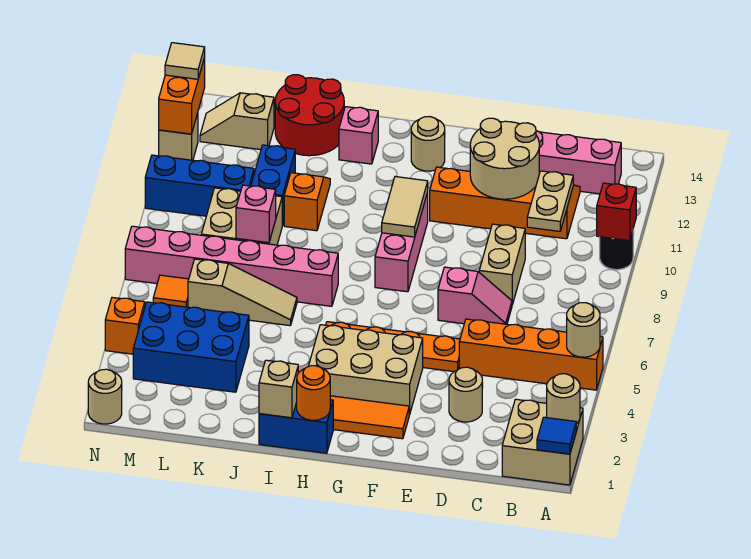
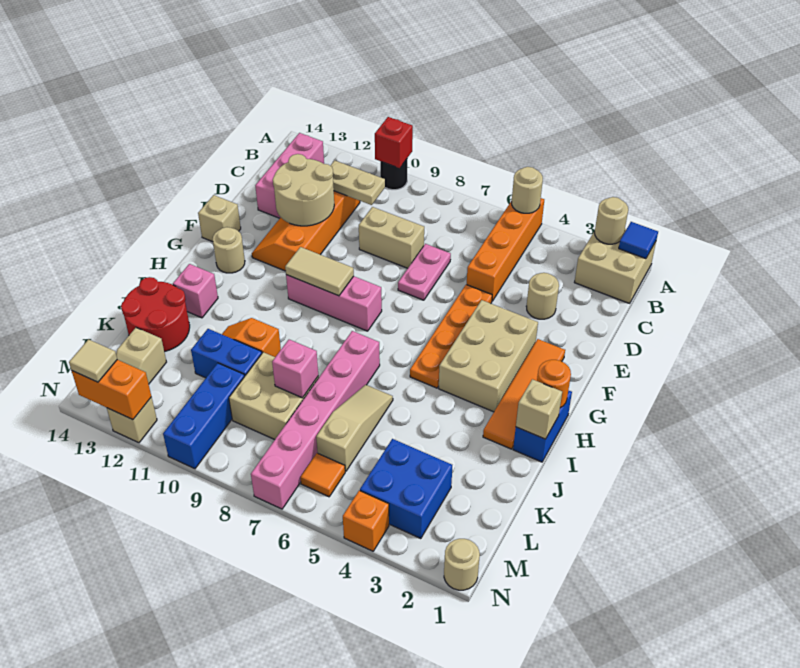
pink slope D7:E7 level 1 top E -> pink plate D7:E7 level 1
none -> tan brick F14 level 1
blue brick K3:M4 level 1 -> blue brick L3:M4 level 1

